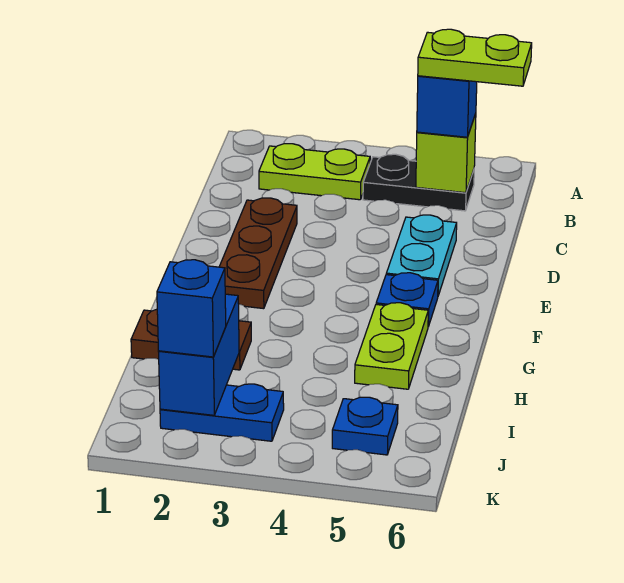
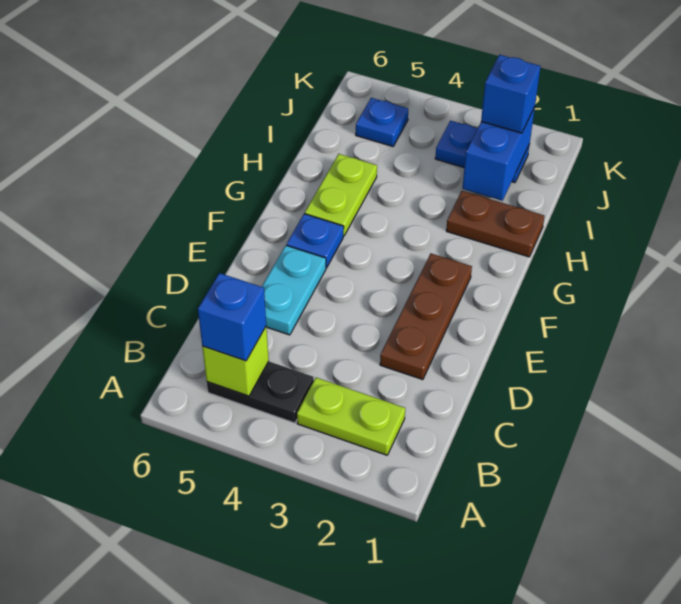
lime plate B5:B6 level 4 -> none

